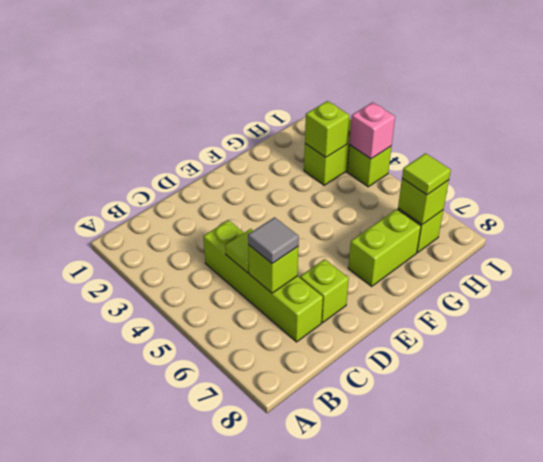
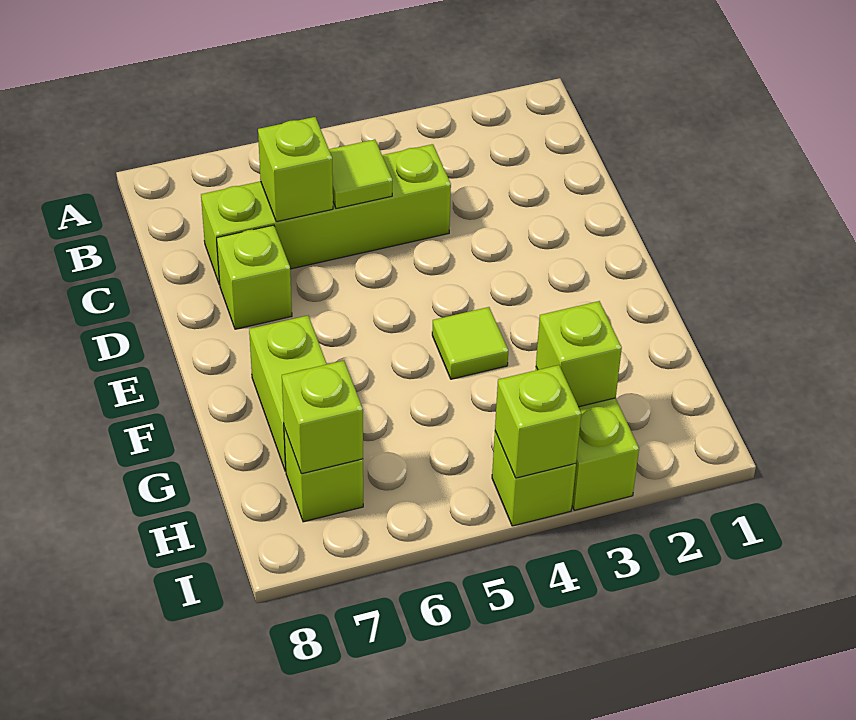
grey tile C6 level 3 -> none
lime tile H7 level 3 -> lime tile F4 level 1
pink brick I4 level 2 -> lime brick I4 level 2

